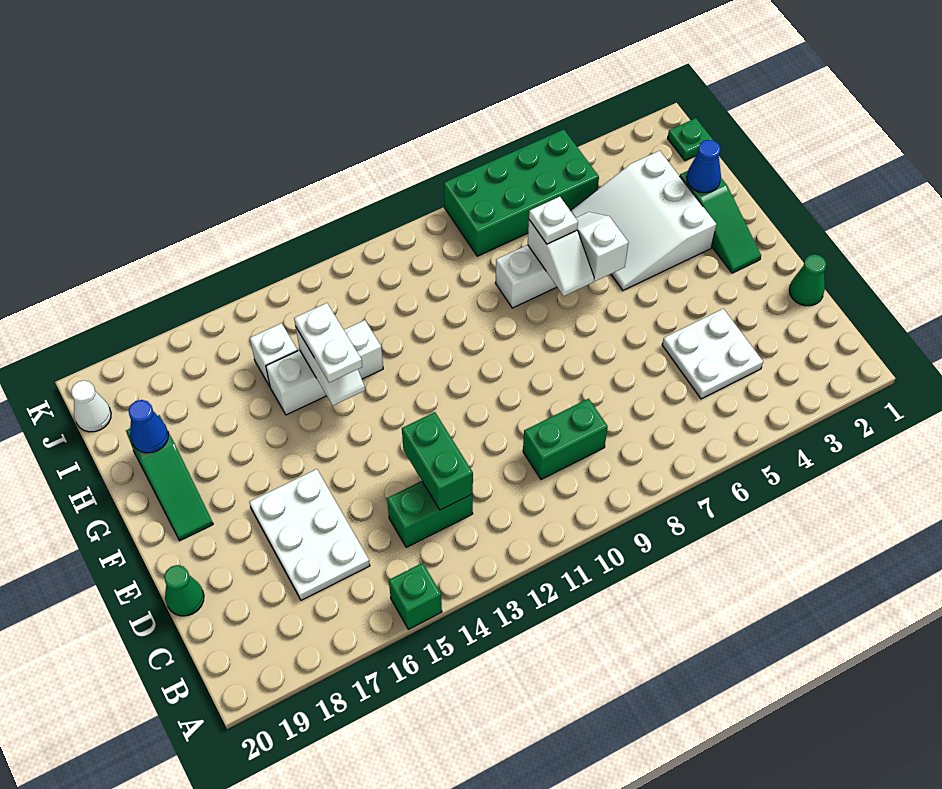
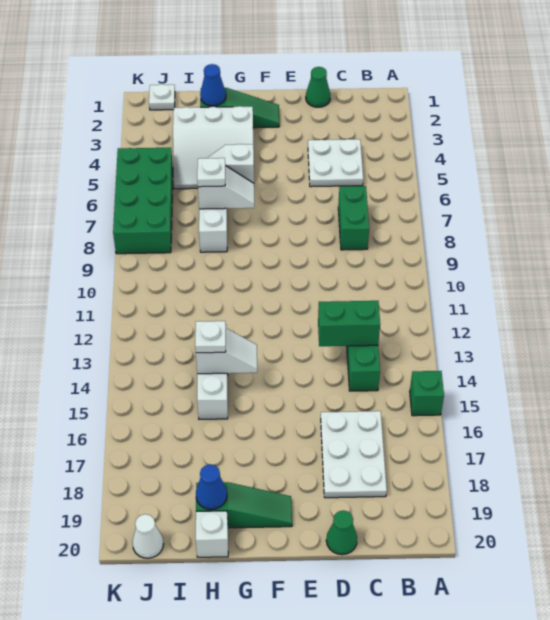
green brick C9:C10 level 1 -> green brick C7:C8 level 1
white plate C16:E17 level 1 -> white plate C16:D18 level 1
white plate G14:H14 level 3 -> white plate H14 level 3
white brick I15 level 1 -> white brick H20 level 1
green plate J1 level 1 -> white plate J1 level 1

